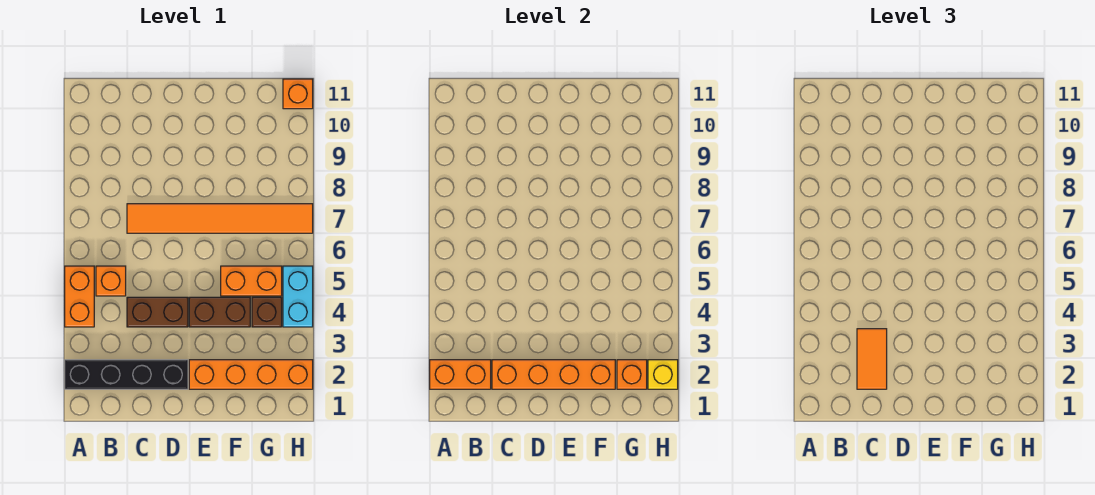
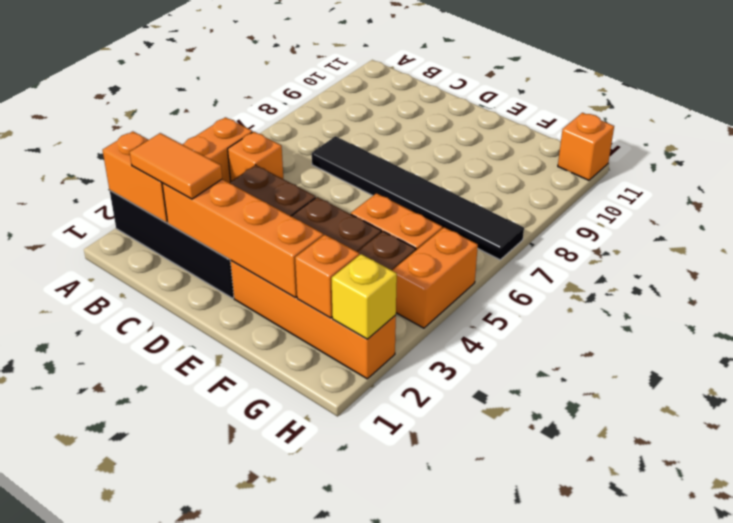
orange tile C2:C3 level 3 -> orange tile B2:C2 level 3
orange tile C7:H7 level 1 -> black tile C7:H7 level 1
cyan brick H4:H5 level 1 -> orange brick H4:H5 level 1

